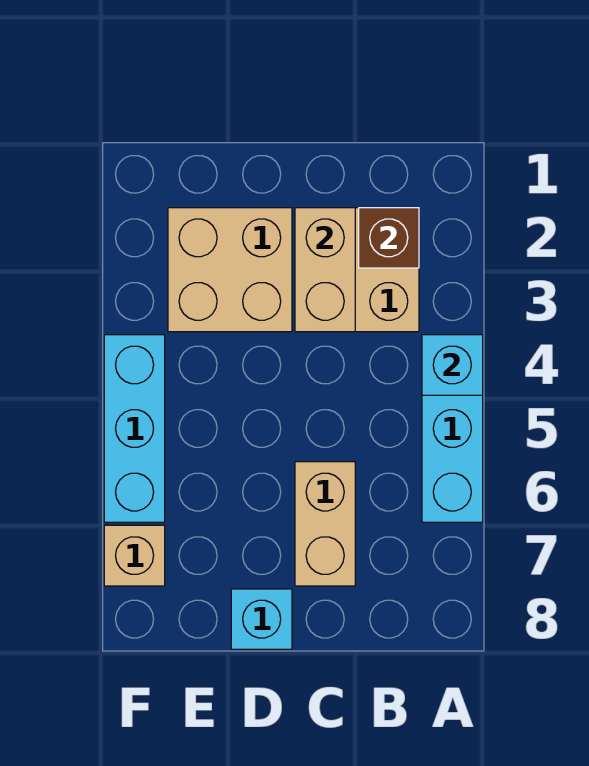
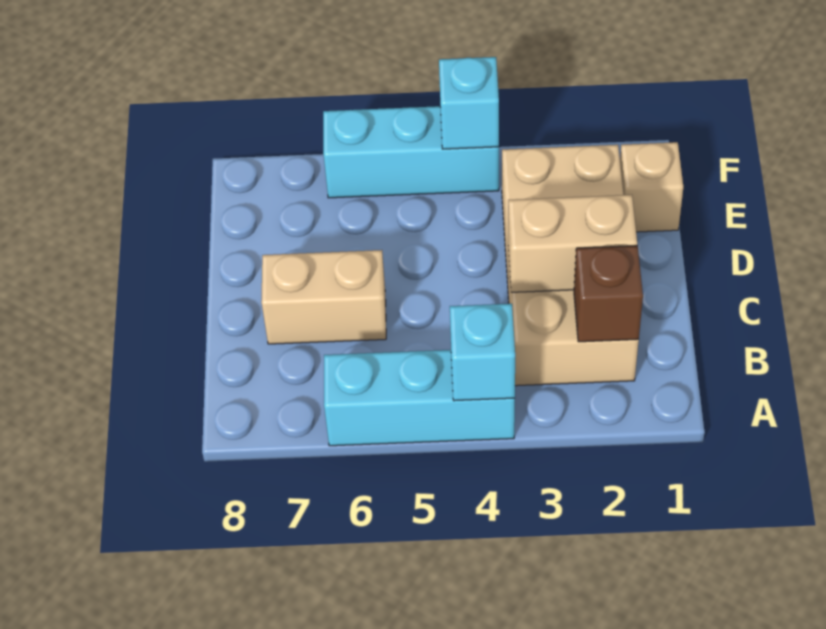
cyan brick D8 level 1 -> cyan brick F4 level 2
tan brick F7 level 1 -> tan brick E1 level 1

